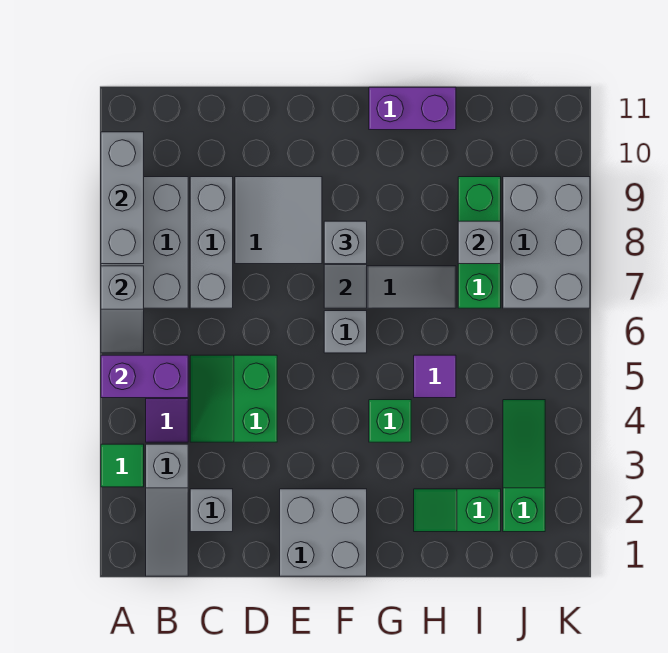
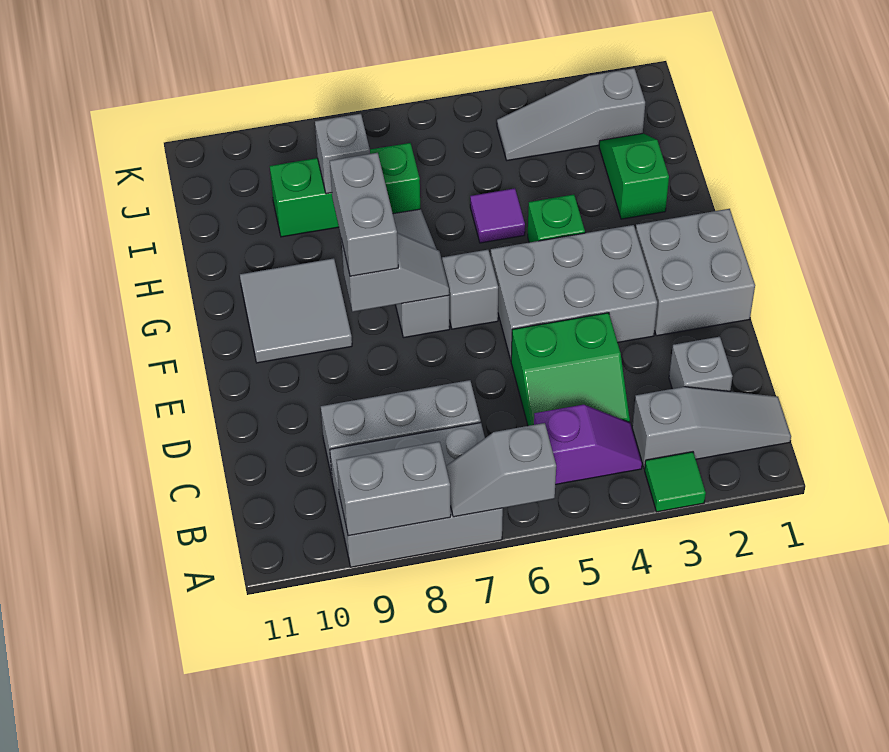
purple brick A5:B5 level 2 -> none
grey slope A6:A7 level 2 top 7 -> grey slope A6:A7 level 2 top 6
grey brick A8:A10 level 2 -> grey brick A8:A9 level 2
grey tile D8:E9 level 1 -> grey tile F9:G10 level 1
grey brick F8 level 3 -> grey brick F8:G8 level 3
purple brick G11:H11 level 1 -> none
green slope H2:I2 level 1 top I -> green slope H2:I2 level 1 top H
green slope J2:J4 level 1 top 2 -> grey slope J2:J4 level 1 top 2
grey brick J7:K9 level 1 -> grey brick E3:F5 level 1

